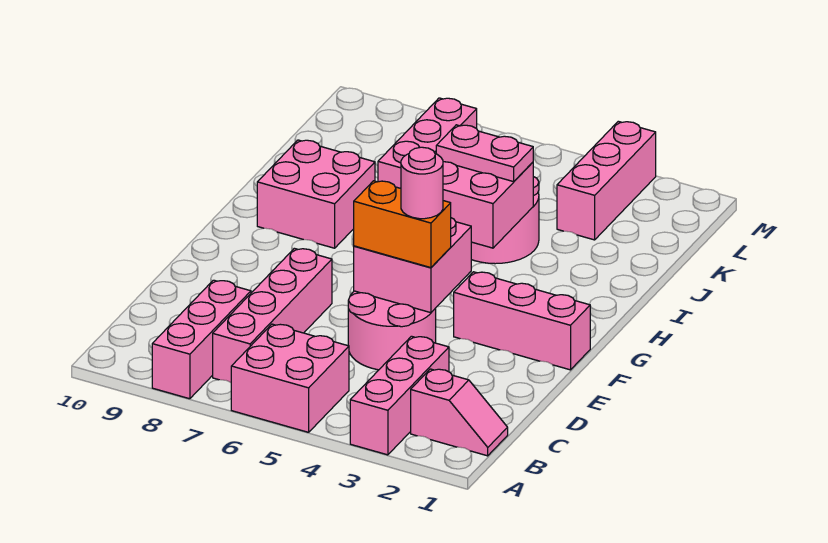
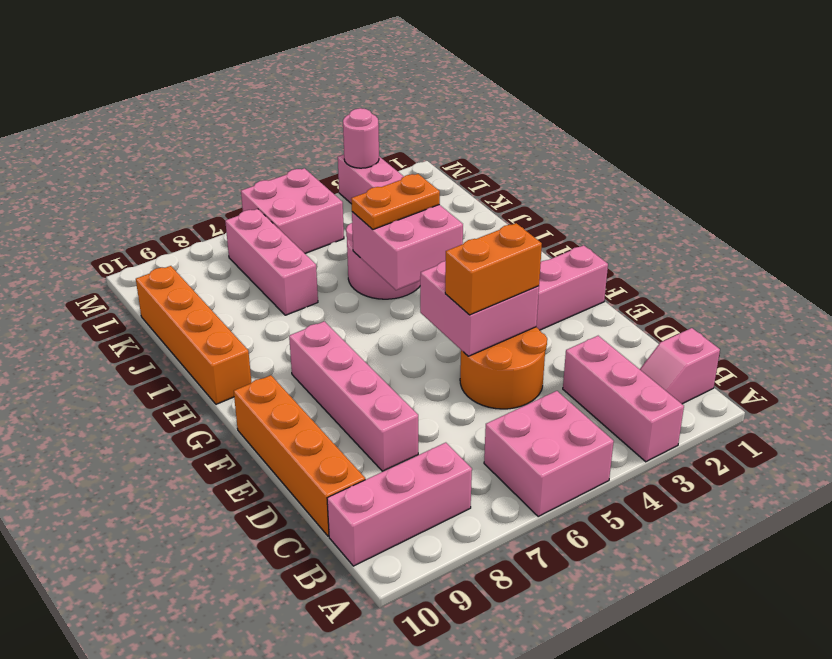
pink brick A8:C8 level 1 -> pink brick B8:B10 level 1
pink slope B1:B2 level 1 top 2 -> pink slope B1:B2 level 1 top 1
pink brick B7:E7 level 1 -> pink brick D8:G8 level 1
none -> orange brick C10:F10 level 1
pink round brick D4:E5 level 1 -> orange round brick D4:E5 level 1
pink round brick E4 level 4 -> pink round brick M3 level 2
pink brick H8:I9 level 1 -> pink brick L5:M6 level 1
none -> orange brick H10:K10 level 1
pink plate I4:I5 level 3 -> orange plate I4:I5 level 3

